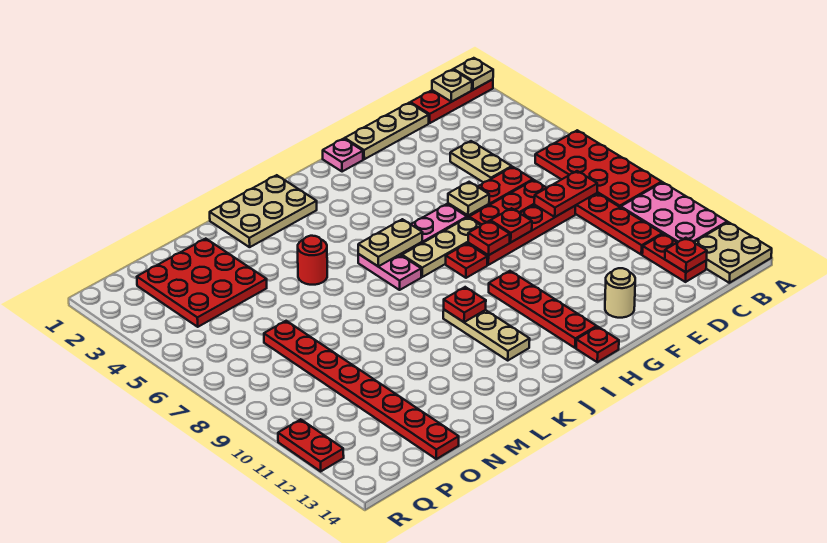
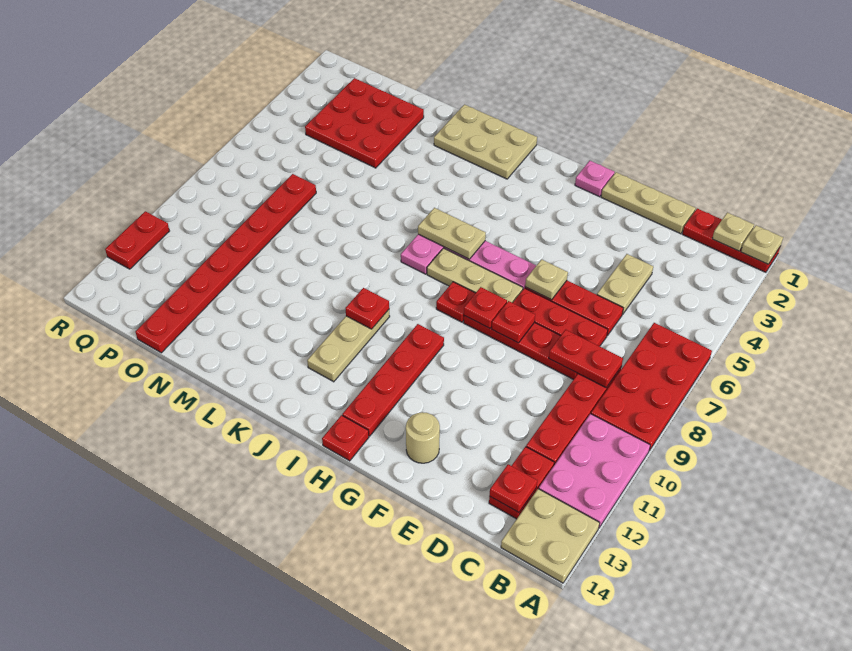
red round brick L5 level 1 -> none

